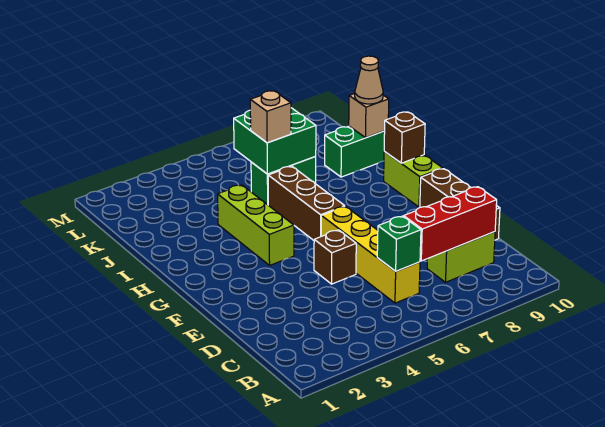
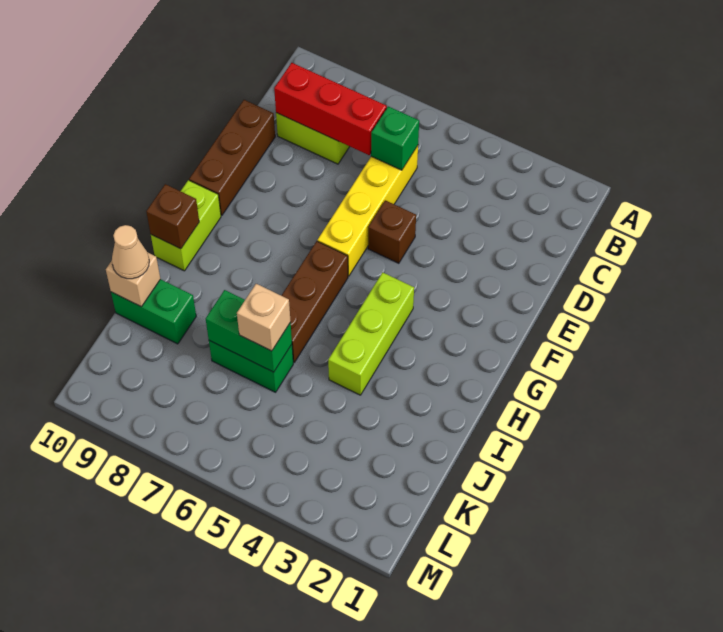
green brick J6:K7 level 2 -> green brick J6:J7 level 2

